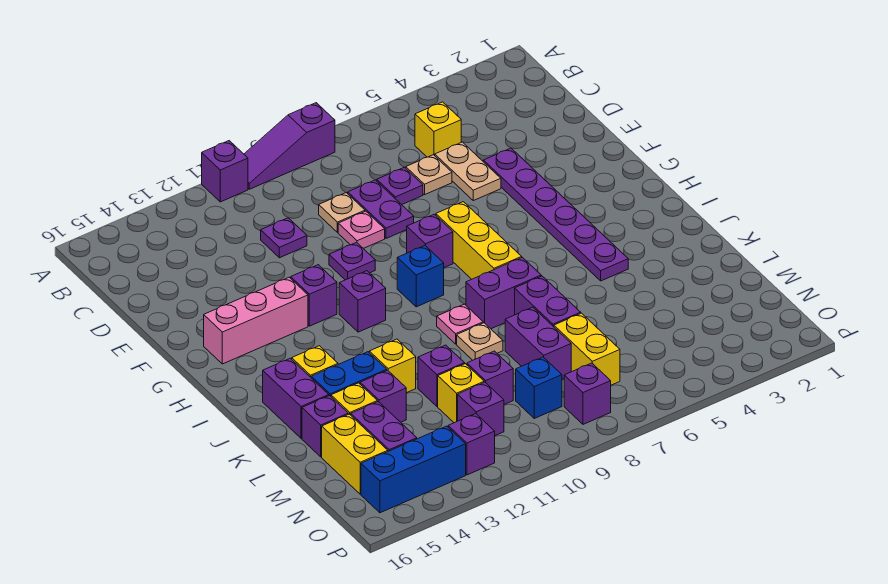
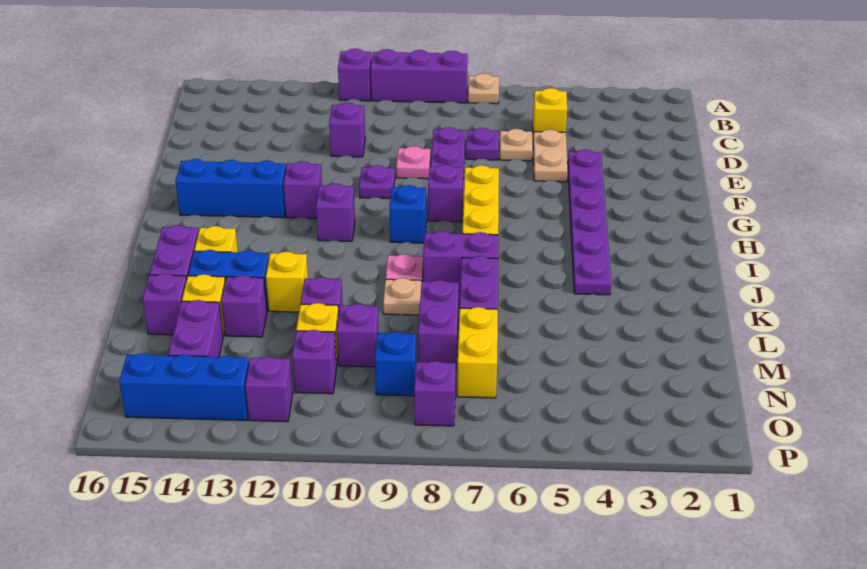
purple slope A8:A10 level 1 top 8 -> purple brick A8:A10 level 1
tan plate D9 level 1 -> tan plate A7 level 1
purple plate D11 level 1 -> purple brick D11 level 1
pink brick G13:G15 level 1 -> blue brick G13:G15 level 1
yellow brick M15:N15 level 1 -> none

